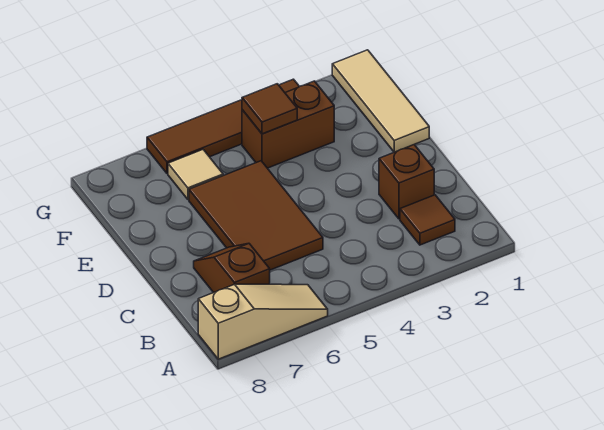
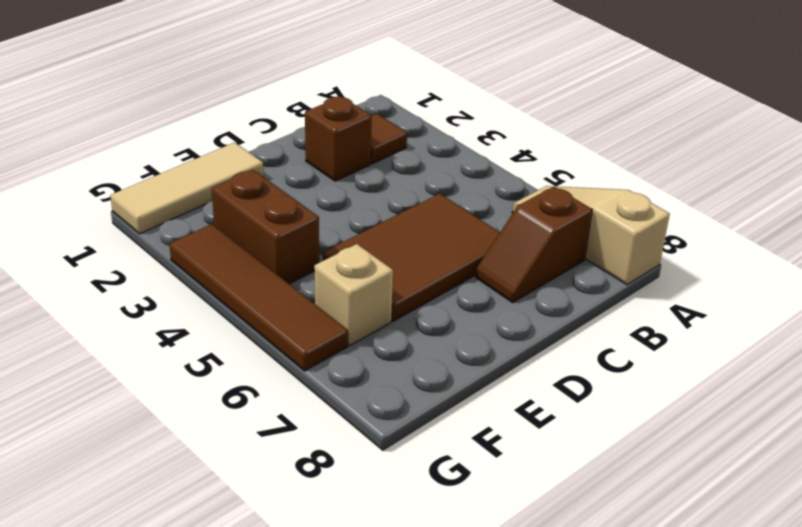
brown tile F4 level 2 -> none
tan tile F6 level 1 -> tan brick F6 level 1

